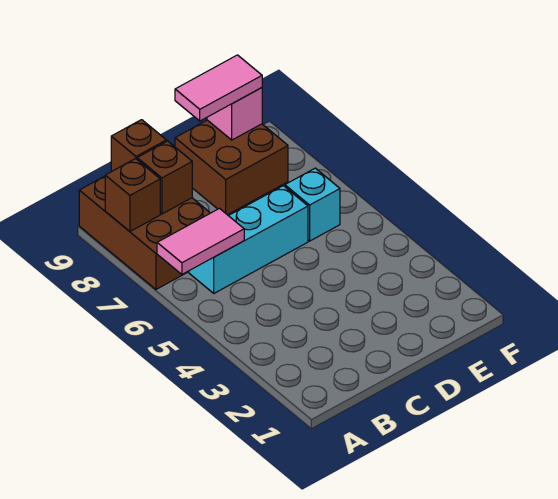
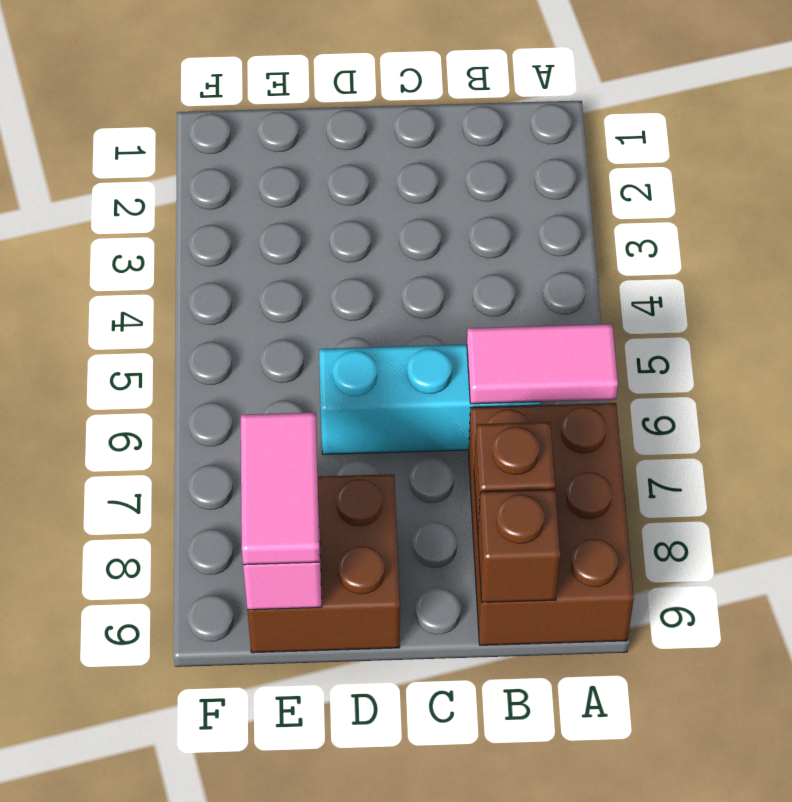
brown brick A8 level 2 -> none
pink tile D9:E9 level 3 -> pink tile E8:E9 level 3
cyan brick E6 level 1 -> none

